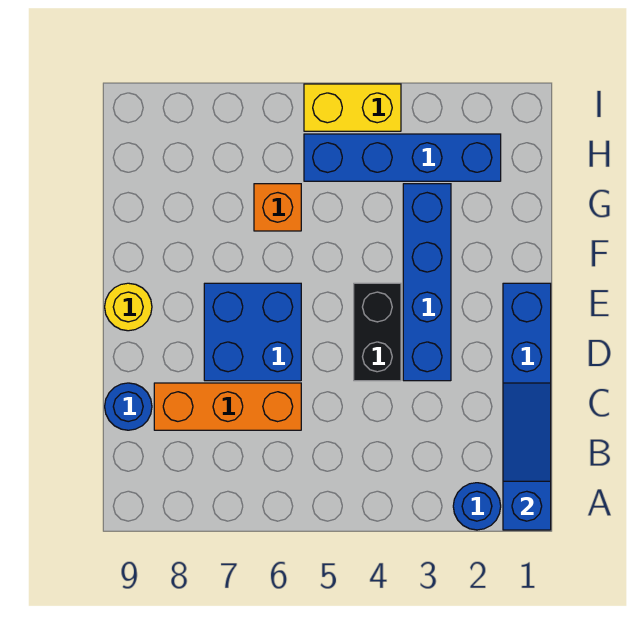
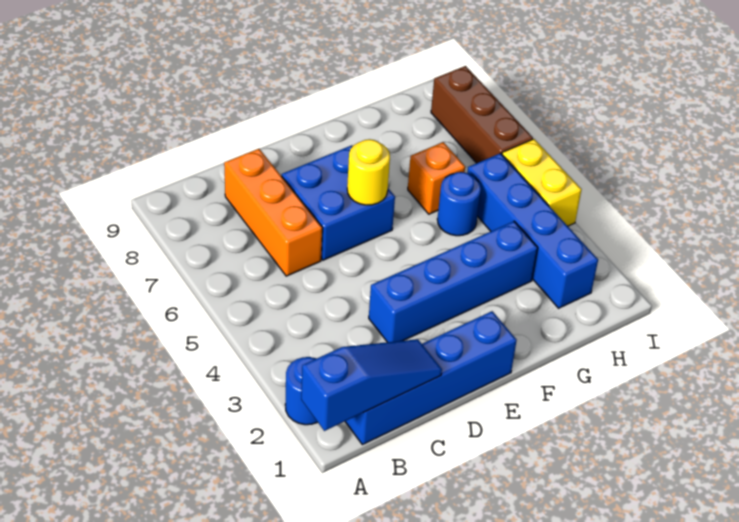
blue round brick C9 level 1 -> blue round brick G5 level 1
black brick D4:E4 level 1 -> none
yellow round brick E9 level 1 -> yellow round brick E6 level 2
none -> brown brick I6:I8 level 1

